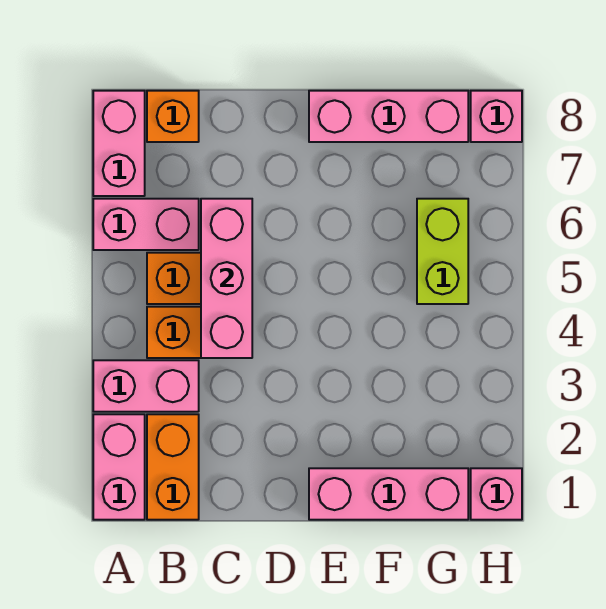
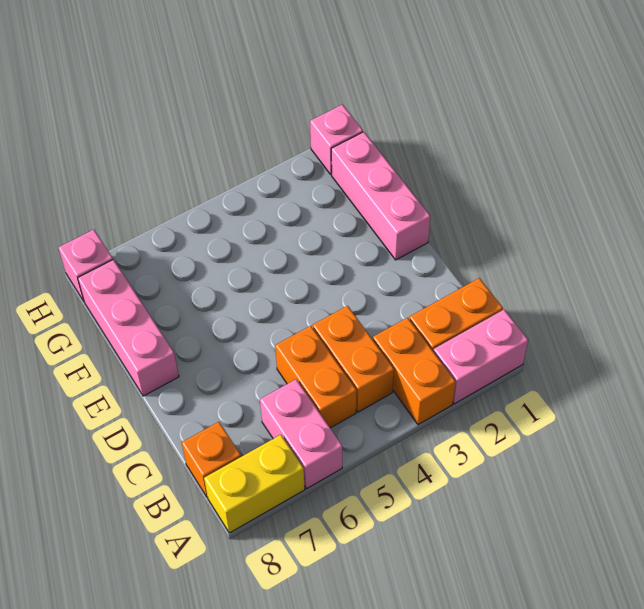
pink brick A3:B3 level 1 -> orange brick A3:B3 level 1
pink brick A7:A8 level 1 -> yellow brick A7:A8 level 1
pink brick C4:C6 level 2 -> none
lime brick G5:G6 level 1 -> none

